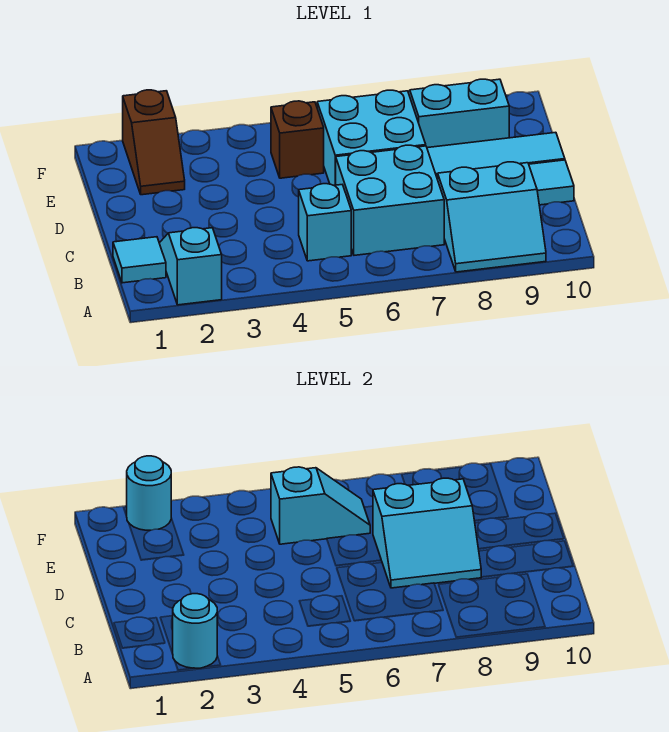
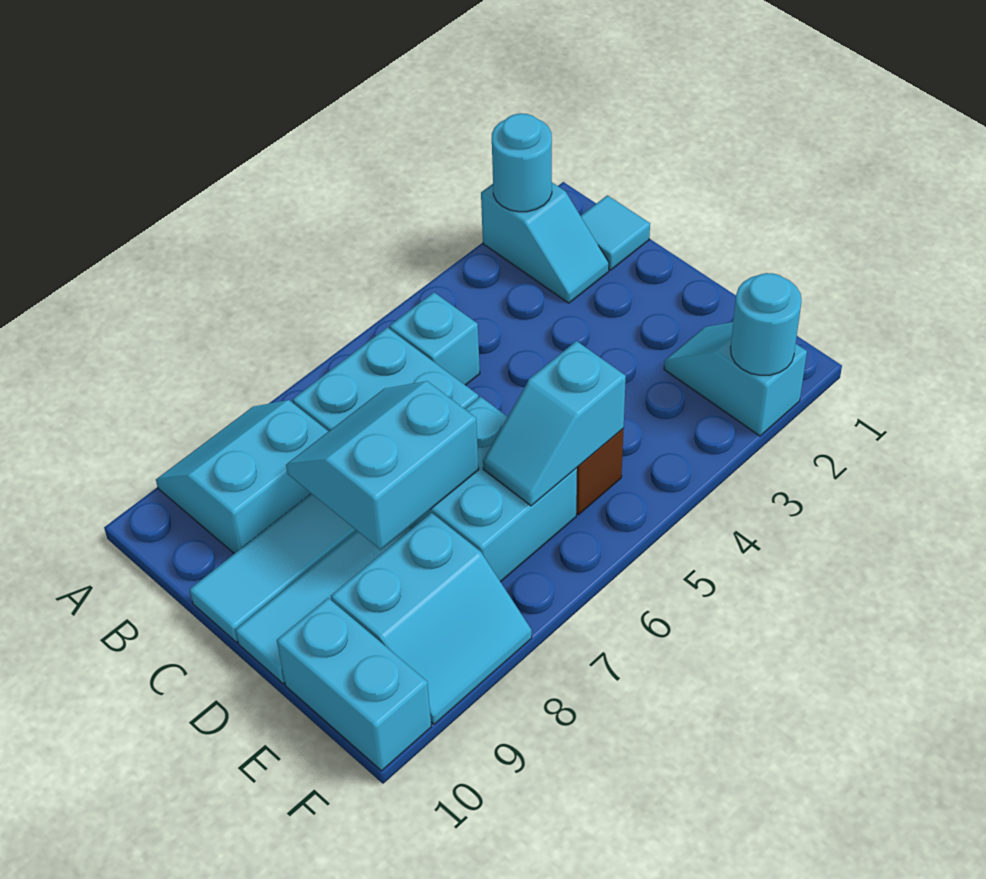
brown slope E2:F2 level 1 top F -> cyan slope E2:F2 level 1 top F
none -> cyan brick E10:F10 level 1

